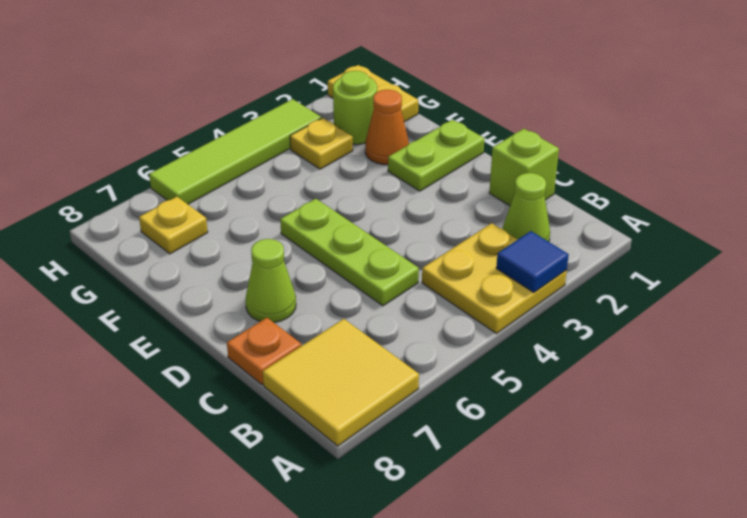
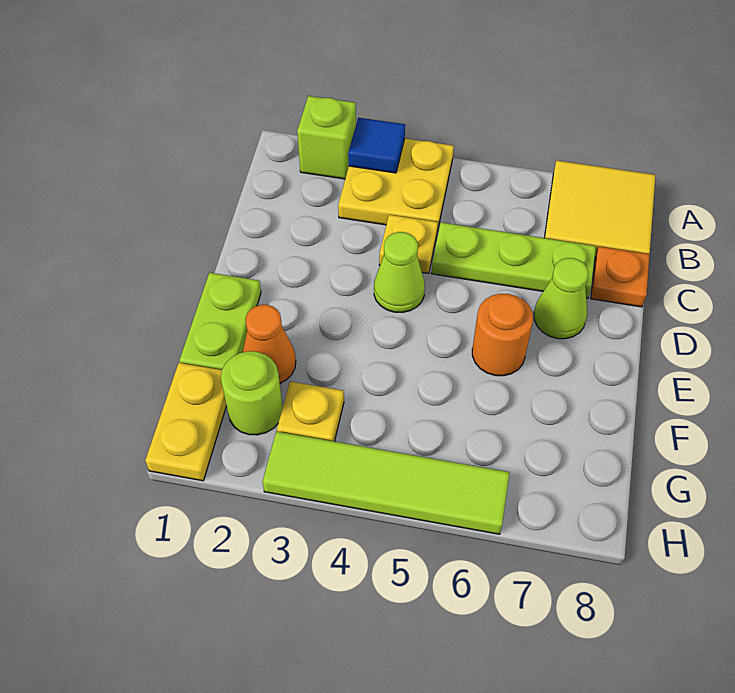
lime cone B2 level 1 -> lime cone D4 level 1
lime brick C1 level 1 -> lime brick A2 level 1
lime plate C5:E5 level 1 -> lime plate C5:C7 level 1
lime plate E1:E2 level 1 -> lime plate E1:F1 level 1
none -> orange round brick E6 level 1
yellow plate G7 level 1 -> yellow plate C4 level 1

